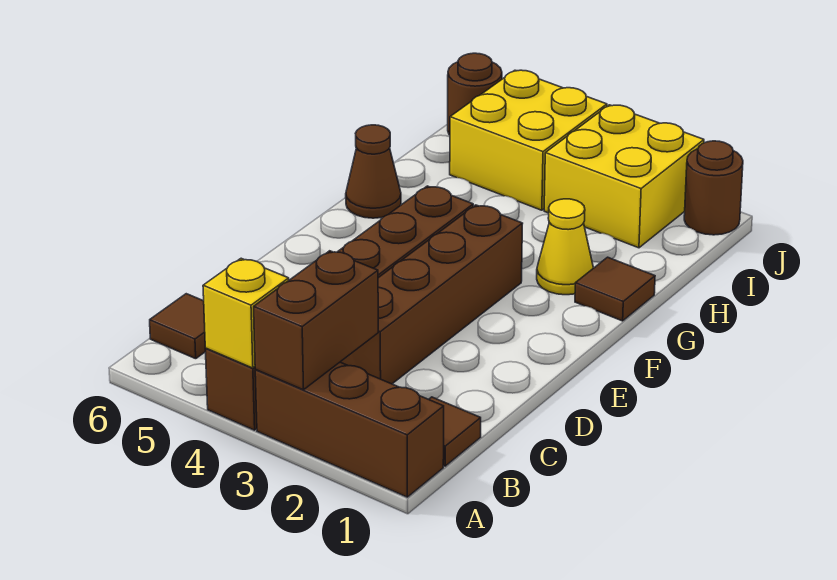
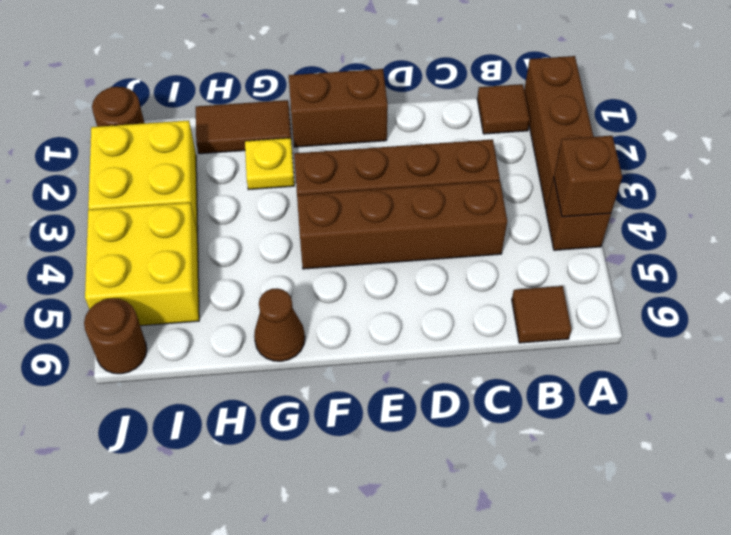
brown brick A3:B3 level 2 -> brown brick E1:F1 level 1
yellow brick A4 level 2 -> brown brick A4 level 2
brown tile G1 level 1 -> brown tile G1:H1 level 1
yellow cone G2 level 1 -> yellow plate G2 level 1

